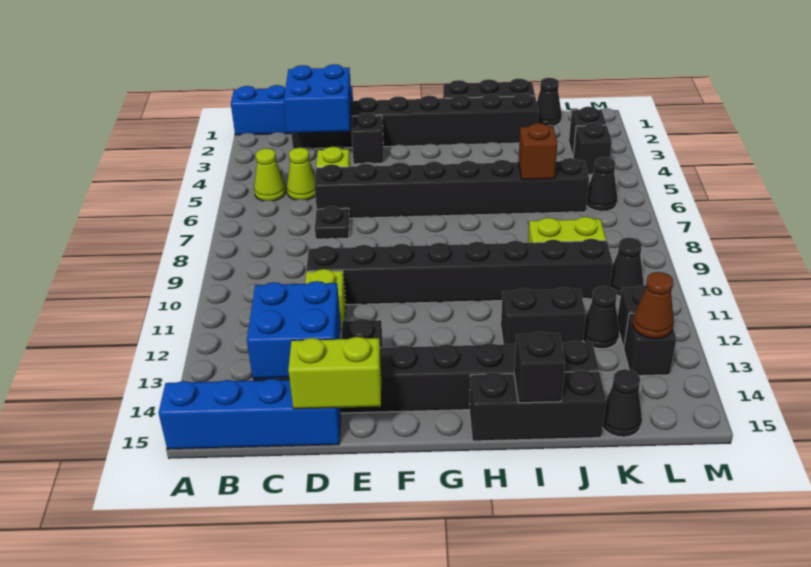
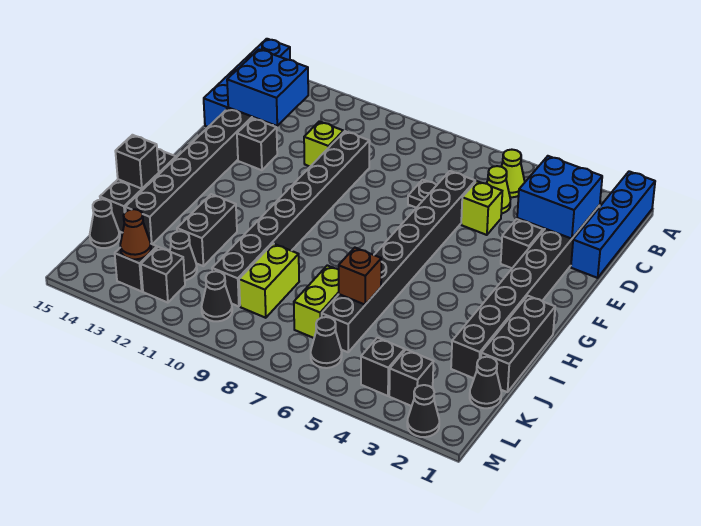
lime brick D15:E15 level 2 -> lime brick J7:K7 level 1
none -> black cone M2 level 1

